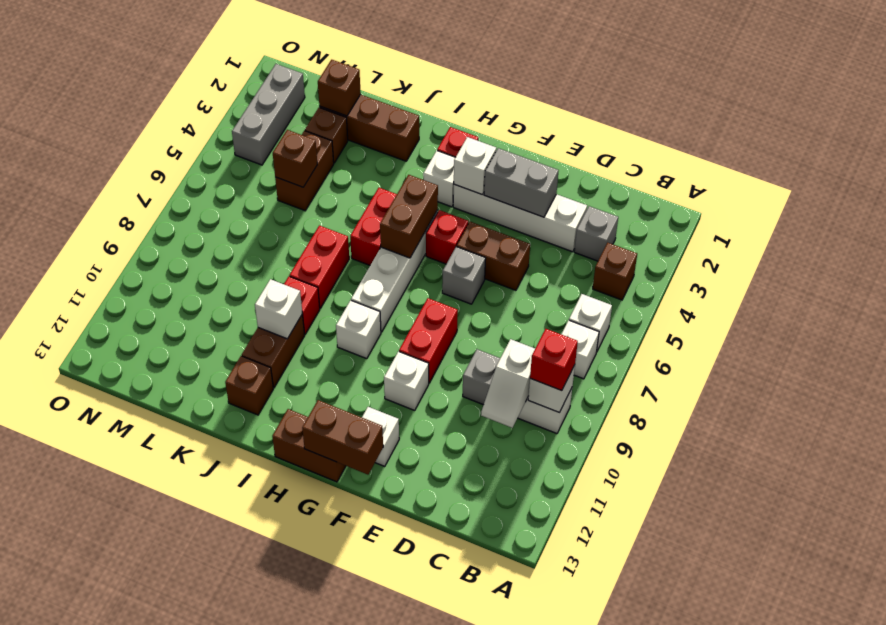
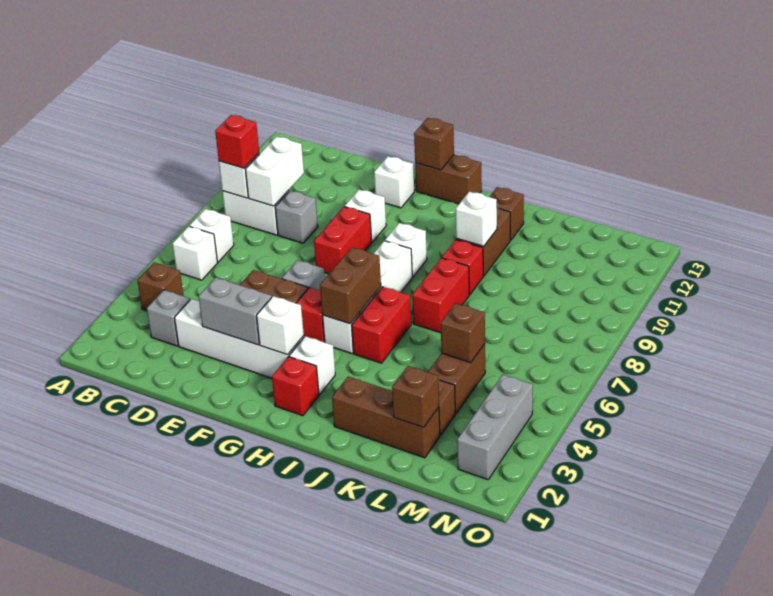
white slope C9:C10 level 2 top 9 -> white brick C9:C10 level 2
brown brick F13:G13 level 2 -> brown brick G13 level 2

